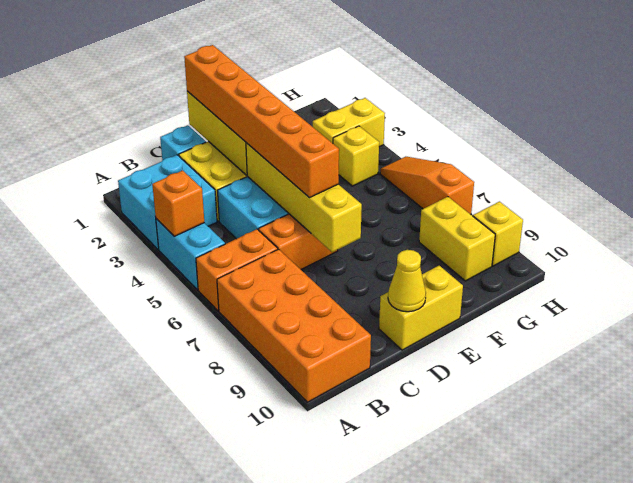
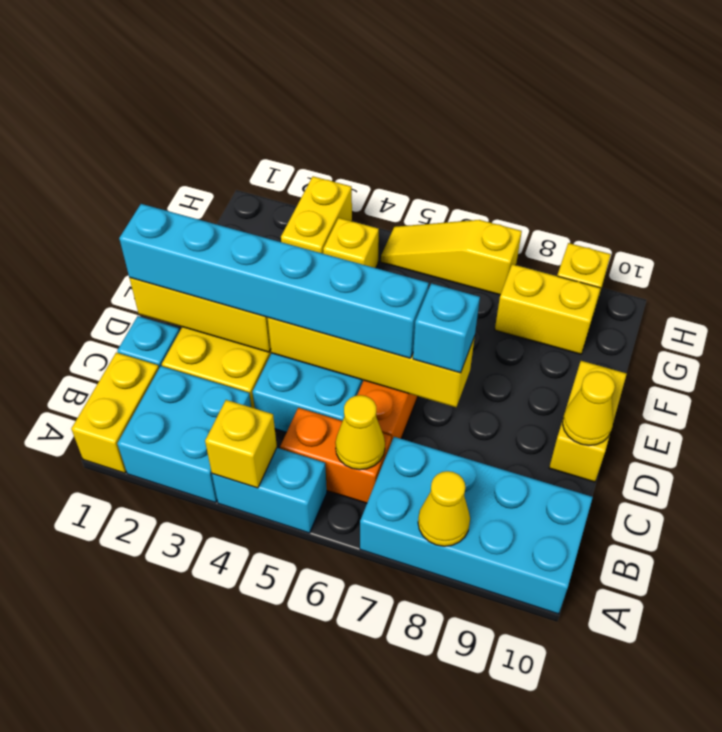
none -> yellow brick A1:B1 level 1
orange brick A4 level 2 -> yellow brick A4 level 2
orange brick A6:B6 level 1 -> orange brick B5:B6 level 1
orange brick A7:B10 level 1 -> cyan brick A7:B10 level 1
none -> yellow cone A8 level 2
none -> yellow cone B6 level 2
orange brick D1:D6 level 3 -> cyan brick D1:D6 level 3
none -> cyan brick D7 level 3
orange slope H5:H7 level 1 top 7 -> yellow slope H5:H7 level 1 top 7

